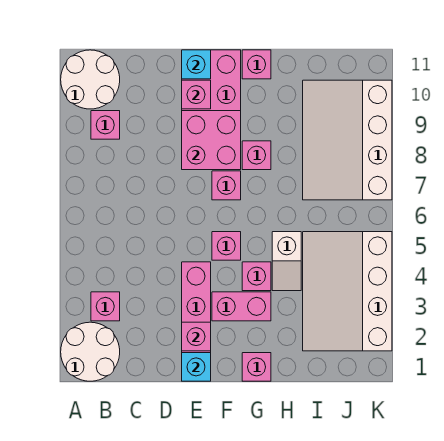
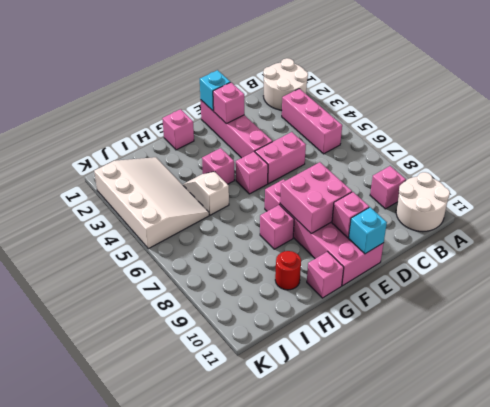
pink brick B3 level 1 -> pink brick B3:B5 level 1
pink brick F3:G3 level 1 -> pink brick D5:E5 level 1
none -> red round brick H10 level 1
white slope I7:K10 level 1 top K -> none

